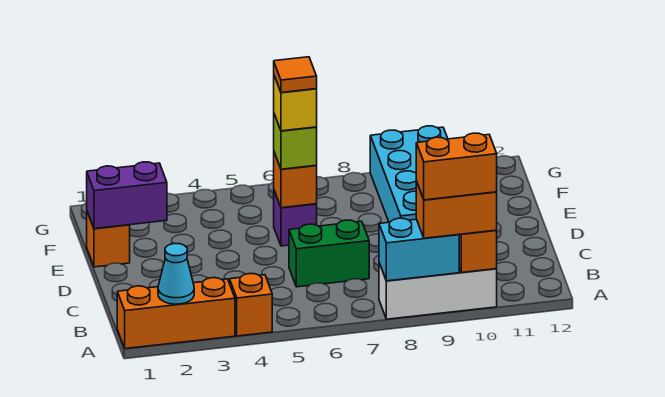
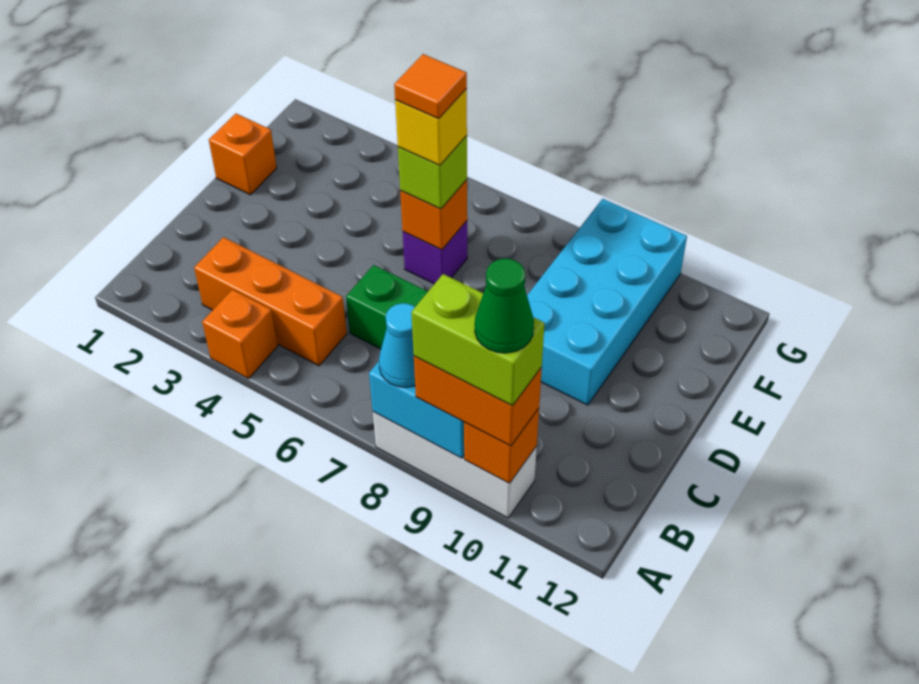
orange brick A1:A3 level 1 -> orange brick B3:B5 level 1
cyan cone A2 level 2 -> cyan cone A8 level 3
orange brick A9:A10 level 4 -> lime brick A9:A10 level 4
none -> green cone A10 level 5
purple brick E1:E2 level 2 -> none

